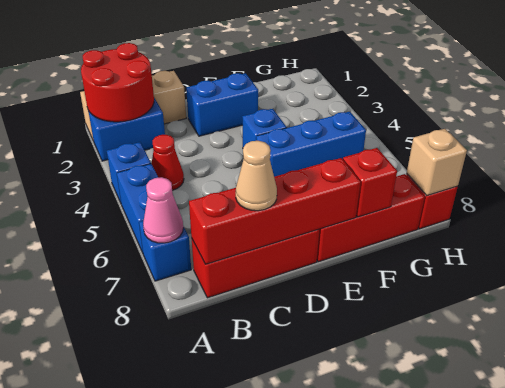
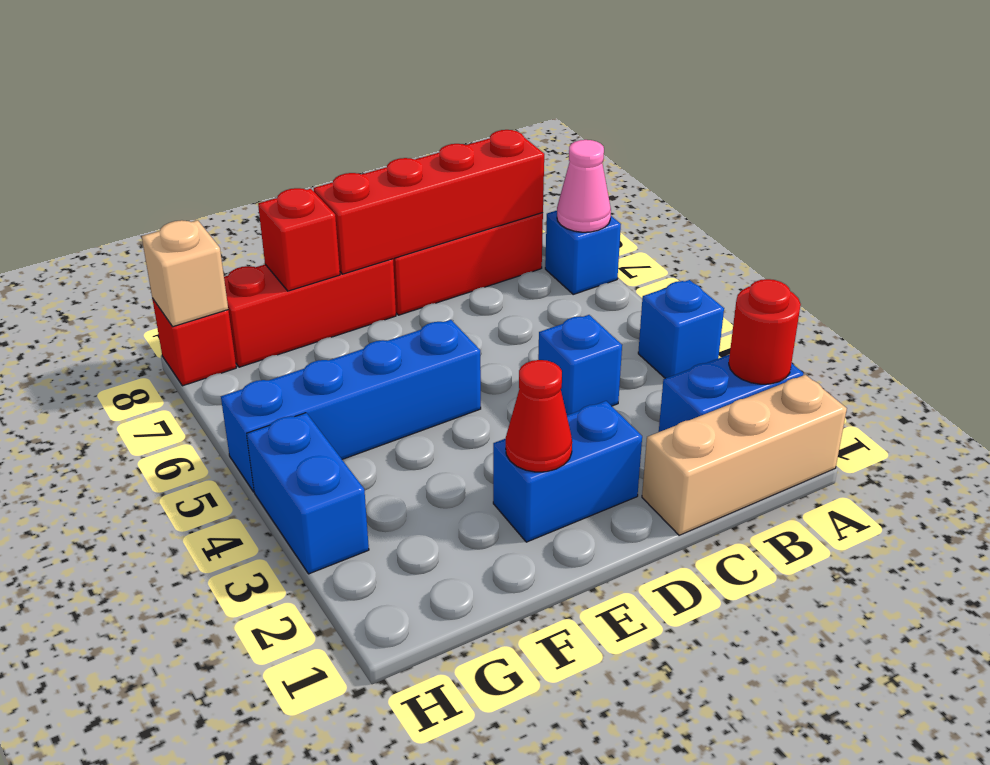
red round brick A1:B2 level 2 -> red round brick A2 level 2
blue brick A5:A6 level 1 -> blue brick H3:H4 level 1
red cone B4 level 1 -> red cone E2 level 2
tan cone C8 level 3 -> none
blue brick E4 level 1 -> blue brick C4 level 1
blue brick E5:G5 level 1 -> blue brick E5:H5 level 1

